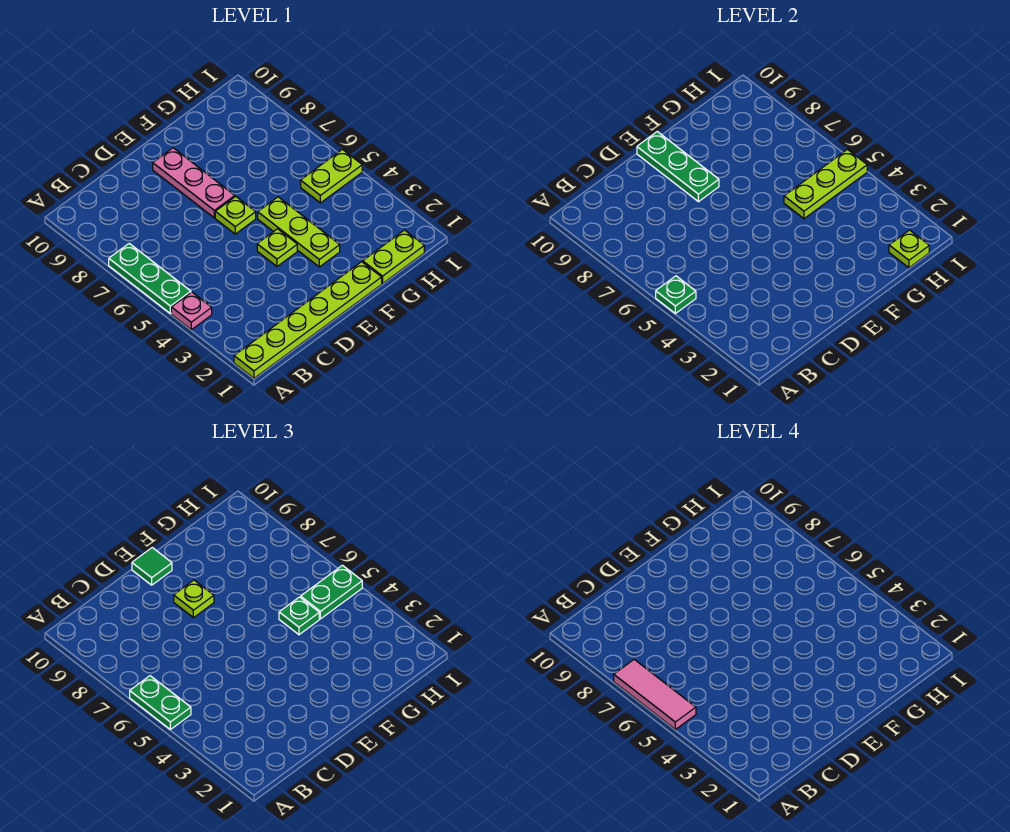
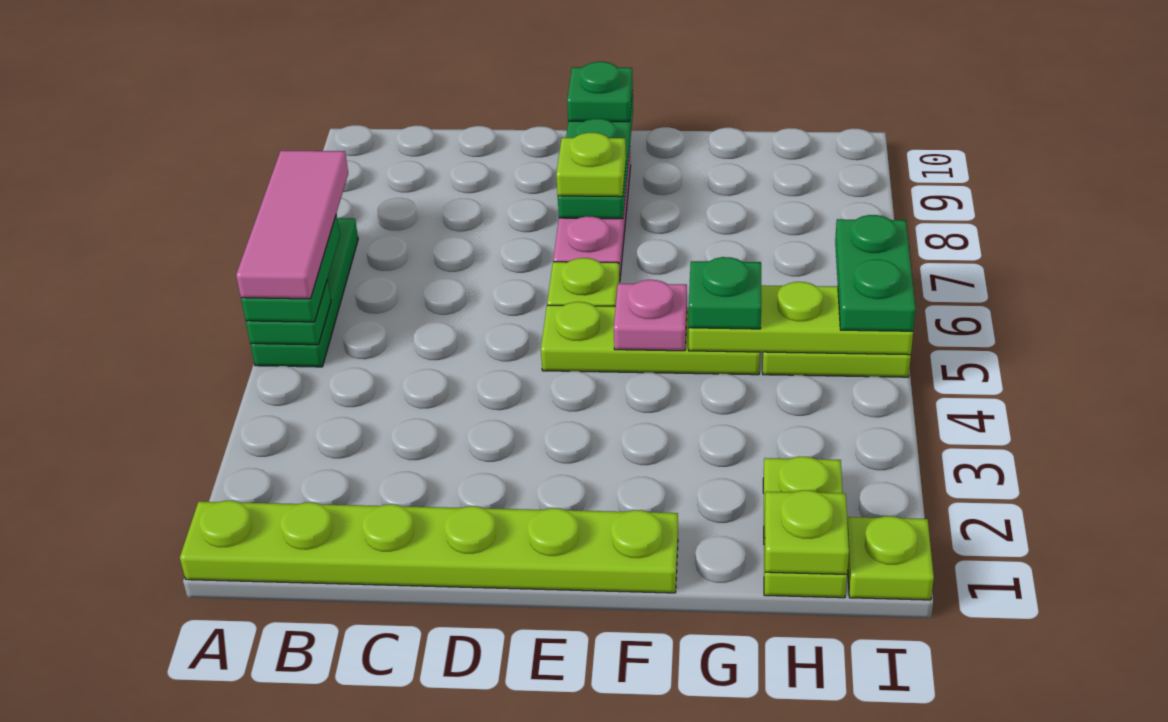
pink plate A4 level 1 -> pink plate F5 level 2
lime plate E4 level 1 -> lime plate I1 level 1
green tile E10 level 3 -> green plate E10 level 3
lime plate F3:F5 level 1 -> lime plate E5:G5 level 1
lime plate G1:H1 level 1 -> lime plate H1:H2 level 1
green plate H5:I5 level 3 -> green plate I5:I6 level 3

